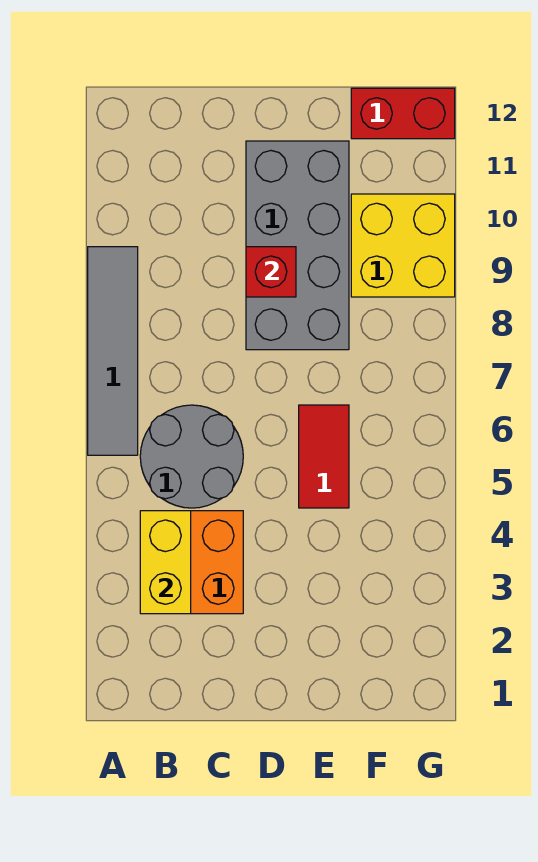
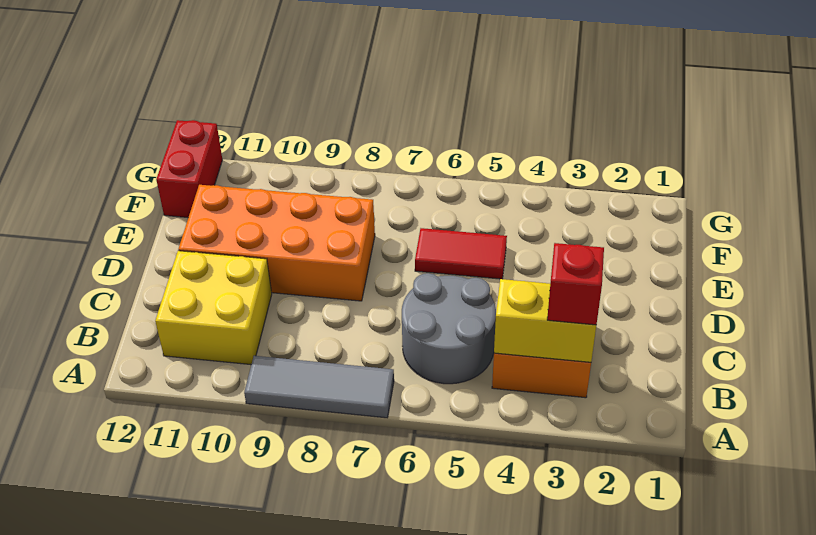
grey tile A6:A9 level 1 -> grey tile A7:A9 level 1
grey brick D8:E11 level 1 -> orange brick D8:E11 level 1
red brick D9 level 2 -> red brick B3 level 3
yellow brick F9:G10 level 1 -> yellow brick B10:C11 level 1

